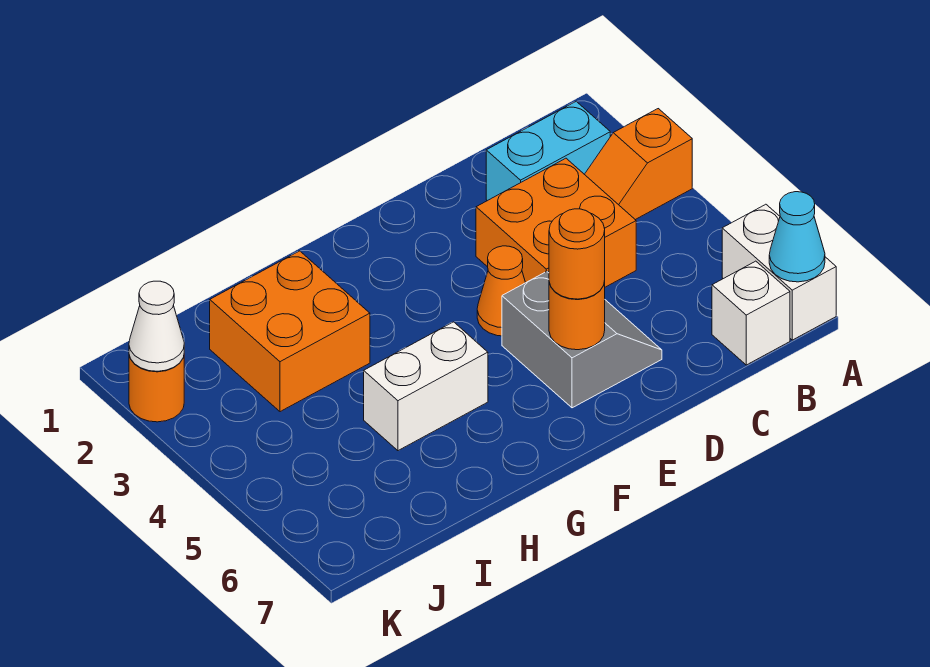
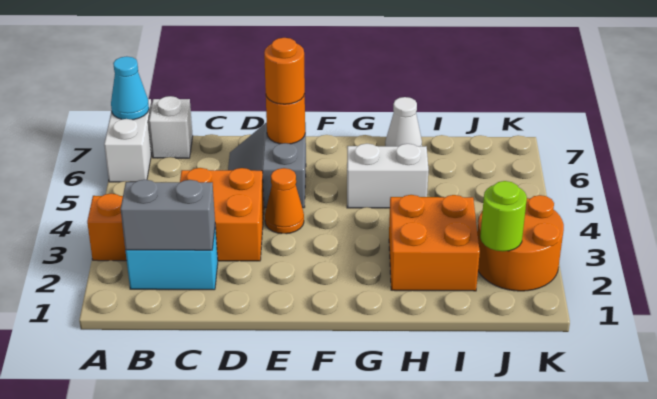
none -> grey brick B2:C2 level 2
none -> lime round brick J2 level 2
orange round brick K2 level 1 -> orange round brick J2:K3 level 1
white cone K2 level 2 -> white cone H7 level 1

